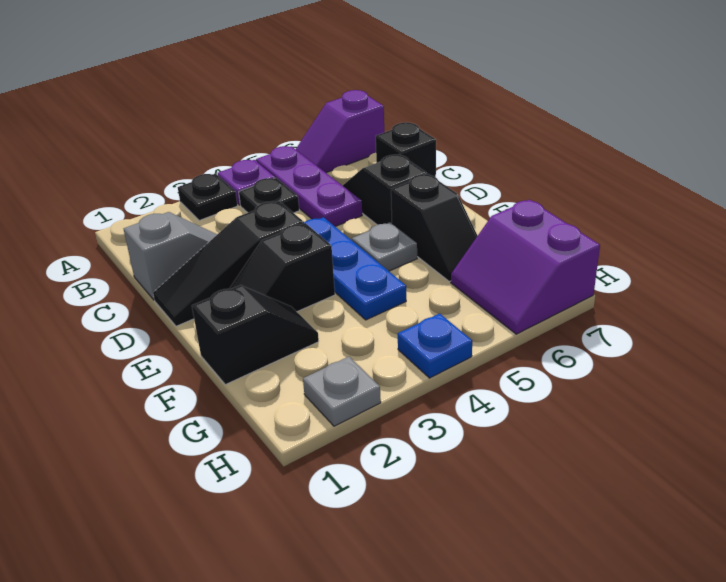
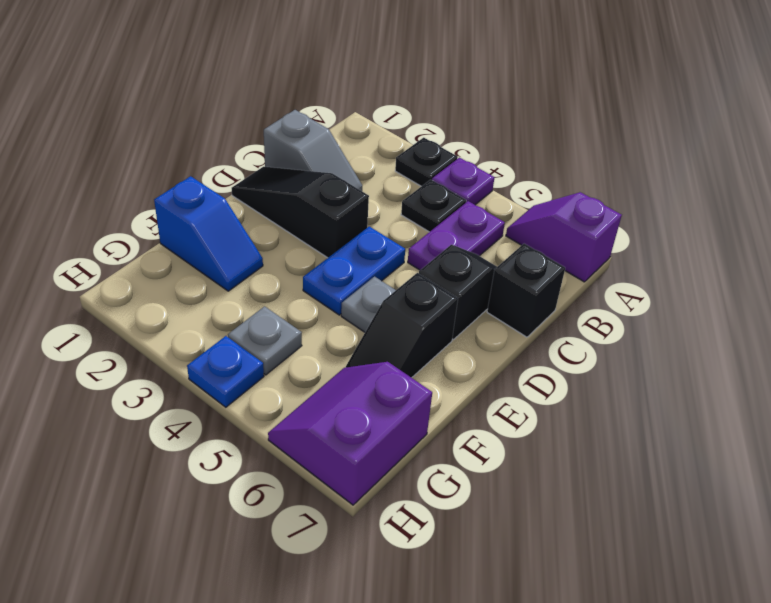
purple plate A5:C5 level 1 -> purple plate B5:C5 level 1
blue plate D4:F4 level 1 -> blue plate D4:E4 level 1
black slope E2:E3 level 1 top 3 -> none
black slope F1:F2 level 1 top 1 -> blue slope F1:F2 level 1 top 1
grey plate H2 level 1 -> grey plate G4 level 1

